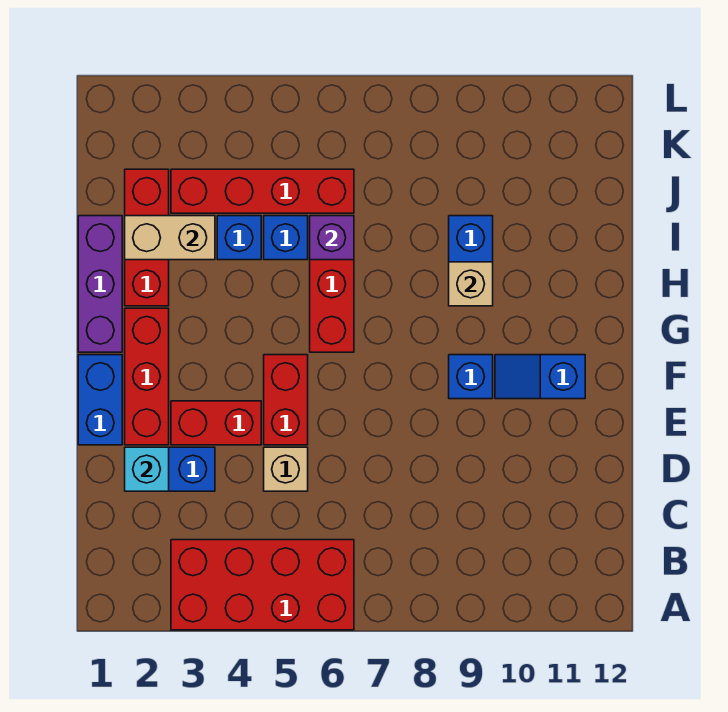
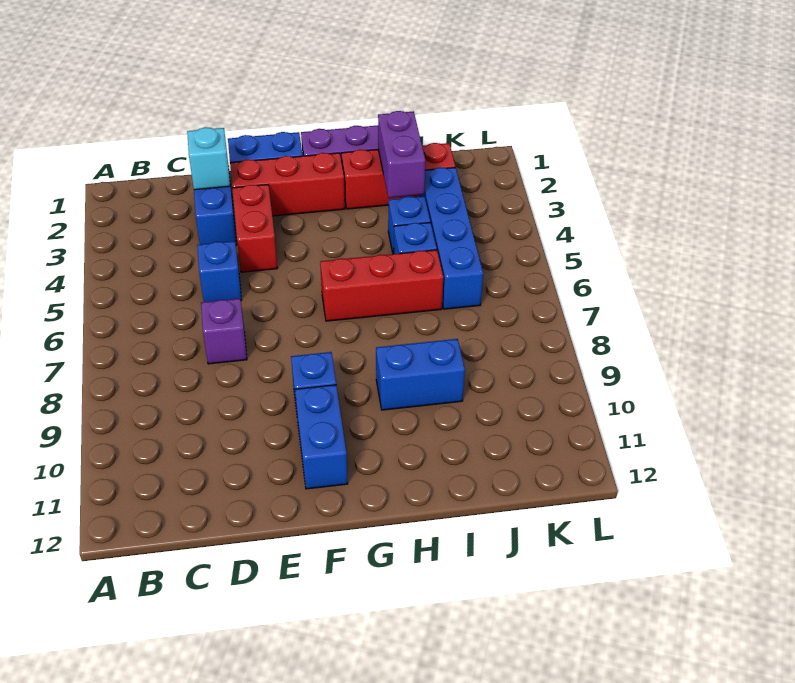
red brick A3:B6 level 1 -> none
tan brick D5 level 1 -> blue brick D5 level 1
red brick E5:F5 level 1 -> none
blue slope F10:F11 level 1 top 11 -> blue brick F10:F11 level 1
tan brick H9 level 2 -> none
tan brick I2:I3 level 2 -> purple brick I2:I3 level 2
purple brick I6 level 2 -> purple brick D7 level 1
red brick J3:J6 level 1 -> blue brick J3:J6 level 1

